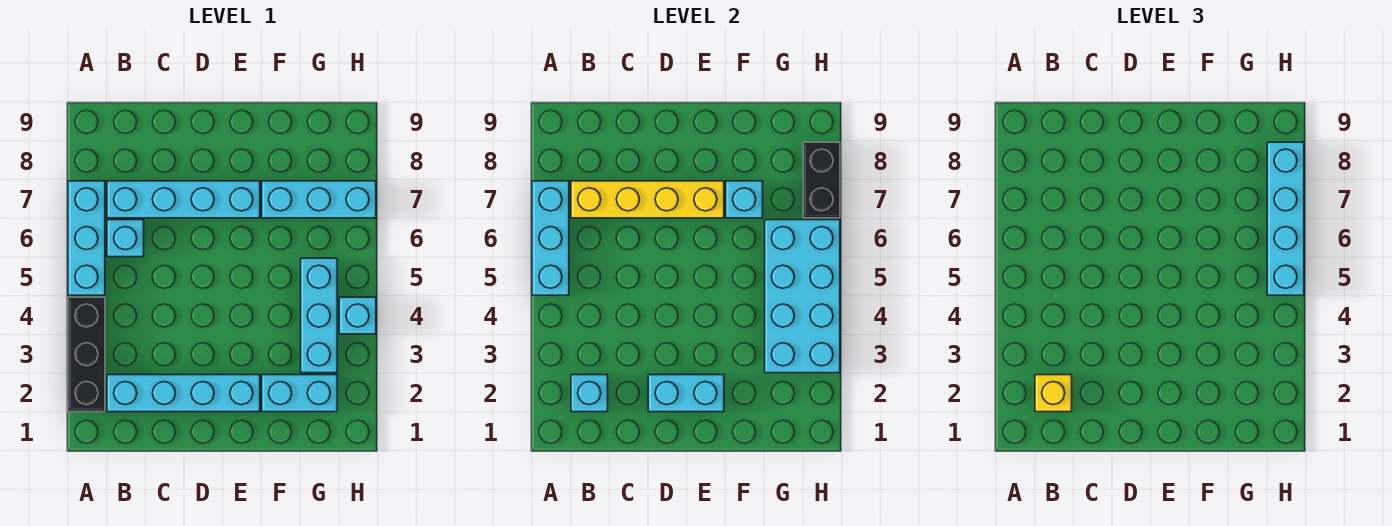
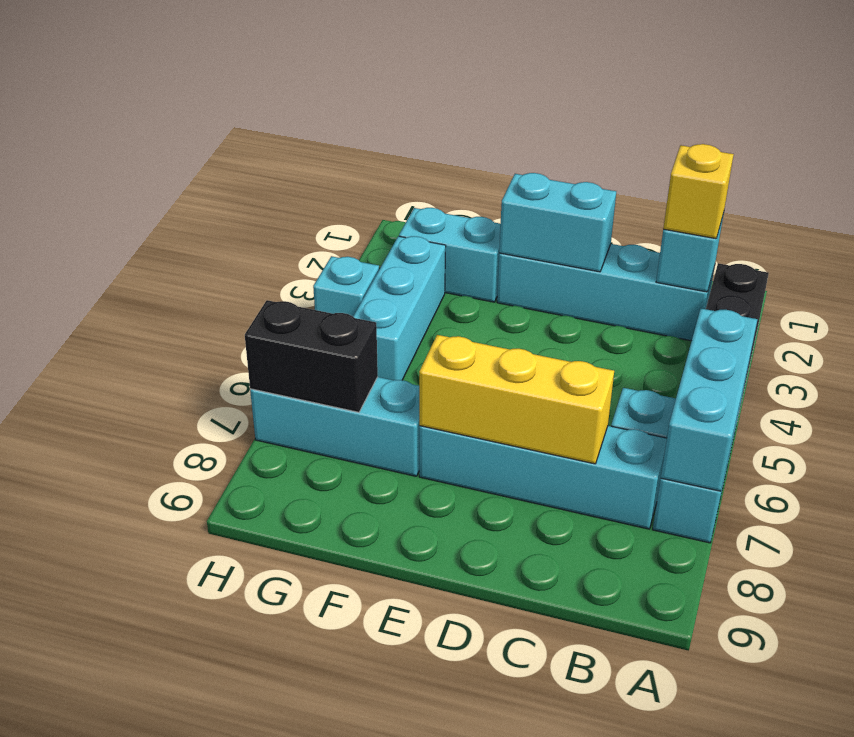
yellow brick B7:E7 level 2 -> yellow brick C7:E7 level 2
cyan brick F7 level 2 -> none
cyan brick G3:H6 level 2 -> none
cyan brick H5:H8 level 3 -> none
black brick H7:H8 level 2 -> black brick G7:H7 level 2

